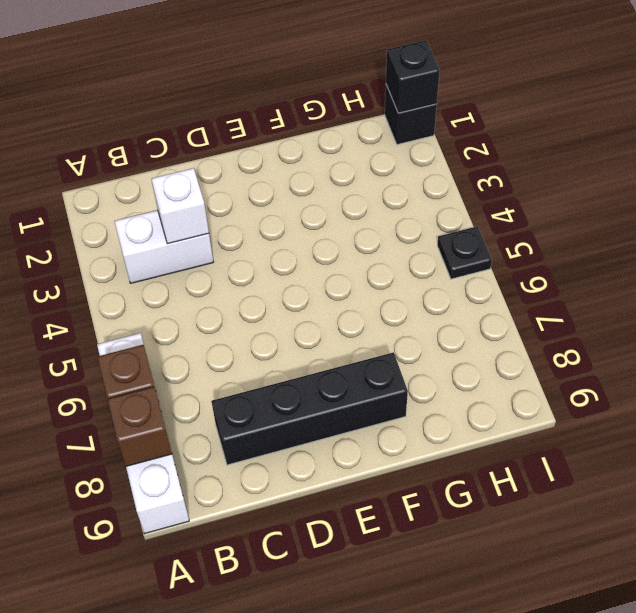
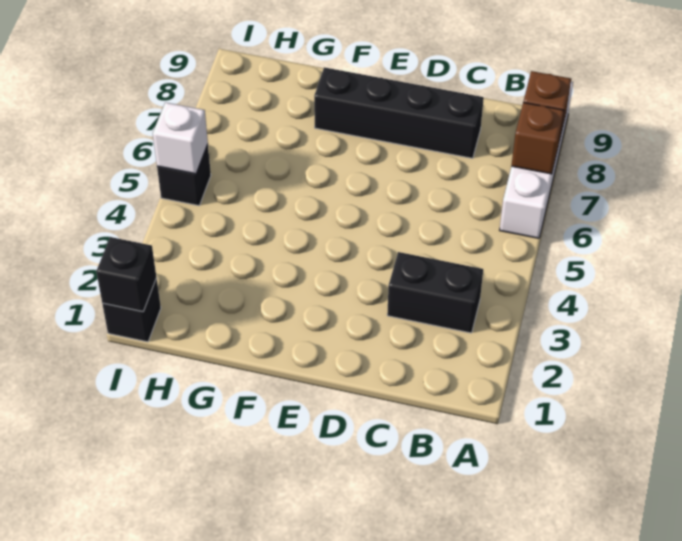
white brick B3:C3 level 1 -> black brick B3:C3 level 1
white brick C3 level 2 -> white brick I5 level 2
black plate I5 level 1 -> black brick I5 level 1

